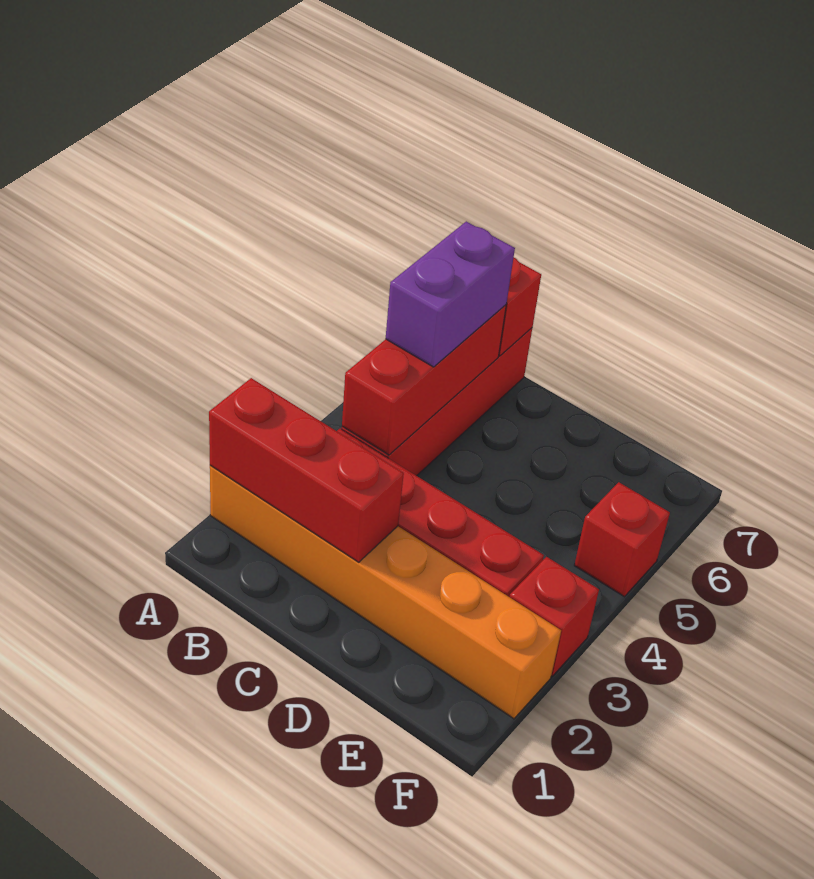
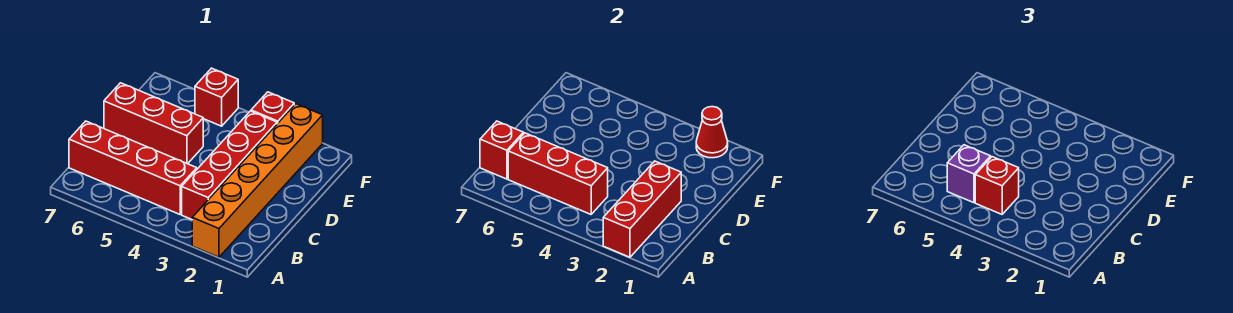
none -> red brick B4 level 3
purple brick B5:B6 level 3 -> purple brick B5 level 3
none -> red brick D5:D7 level 1
none -> red cone F2 level 2

